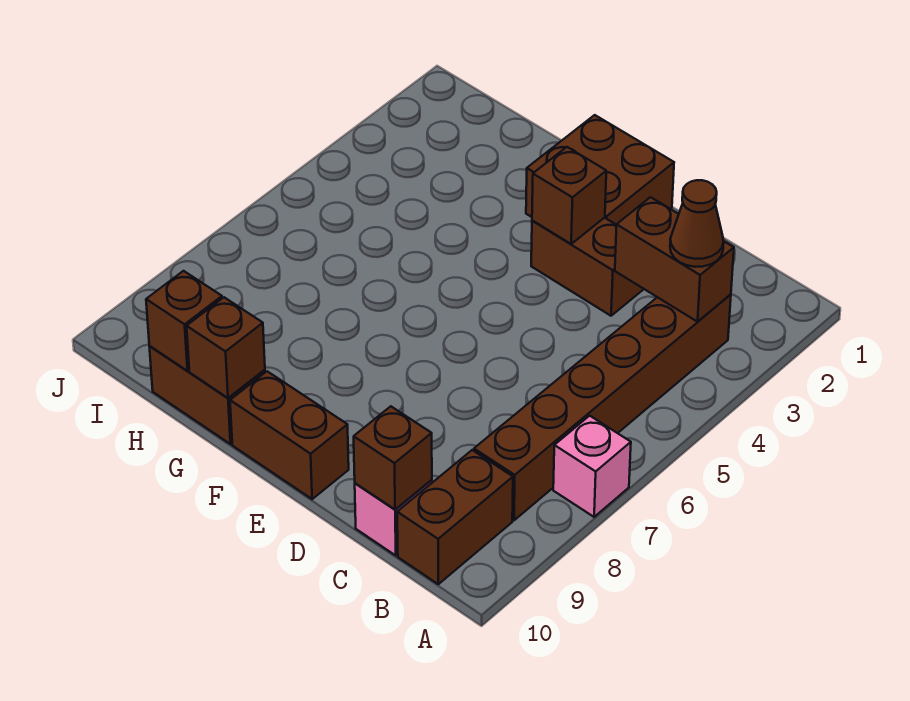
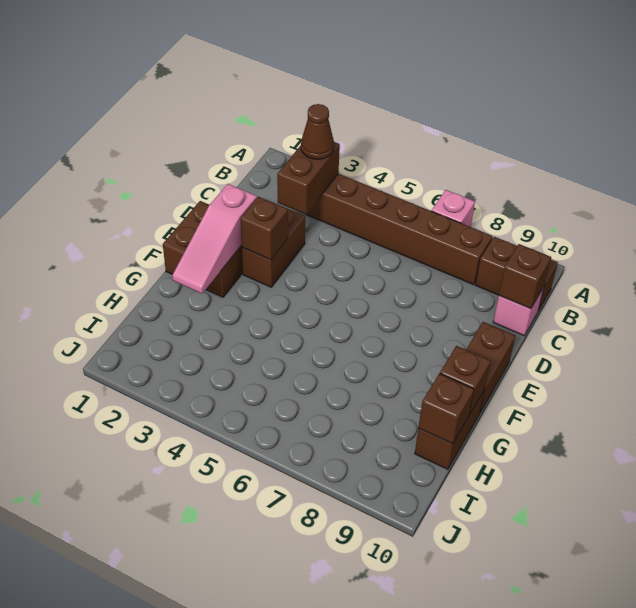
none -> pink slope E2:G2 level 2 top E

